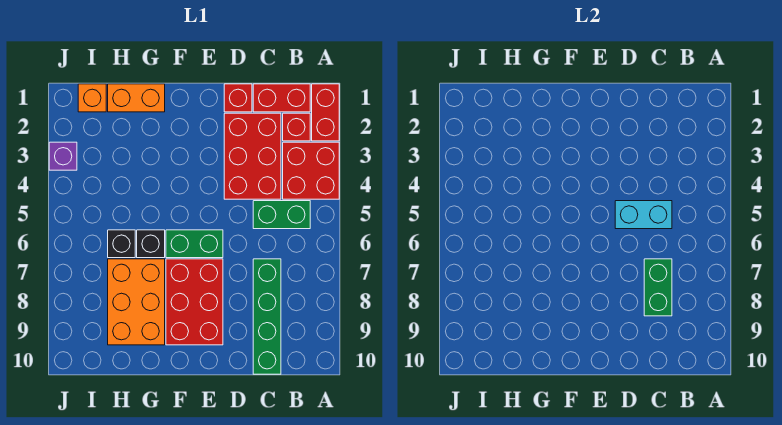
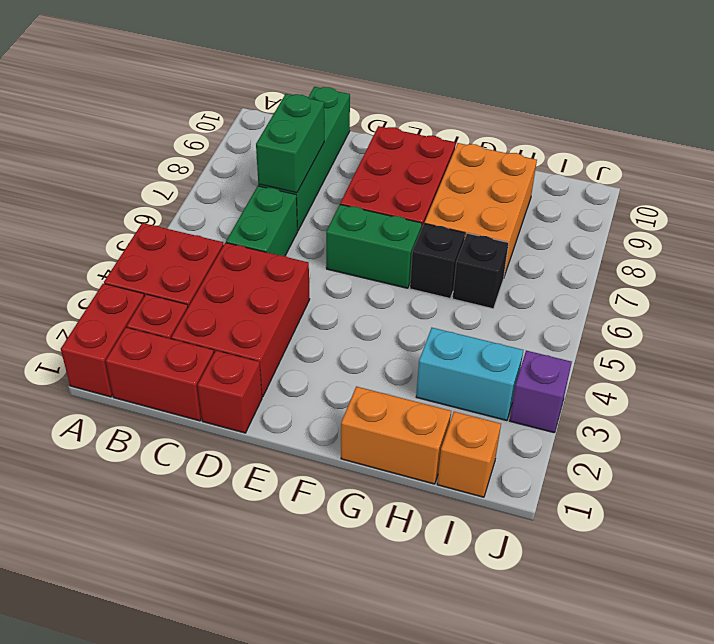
green brick B5:C5 level 1 -> green brick C5:C6 level 1
cyan brick C5:D5 level 2 -> cyan brick H3:I3 level 1

